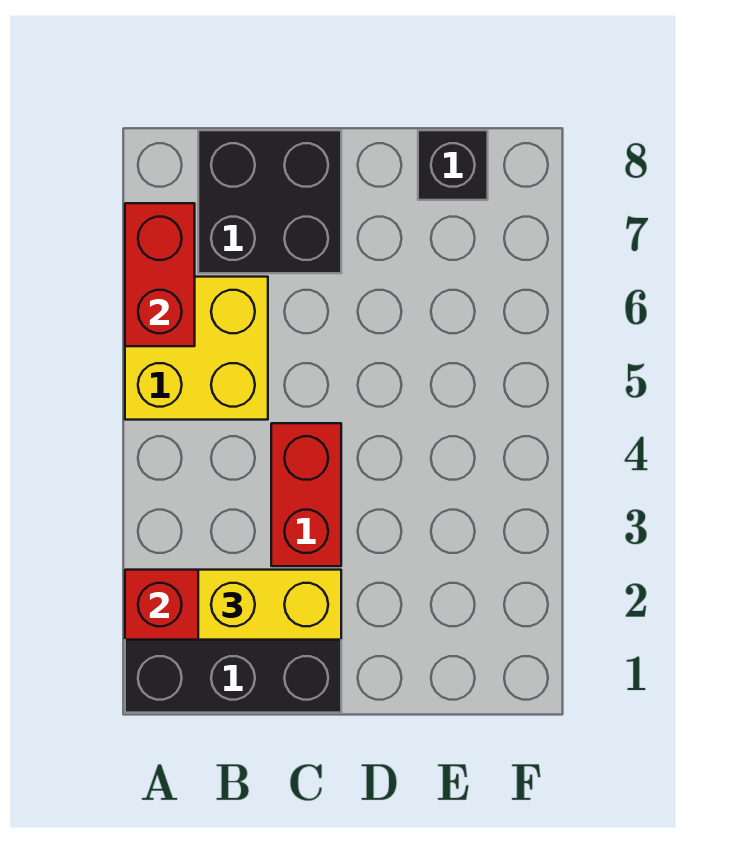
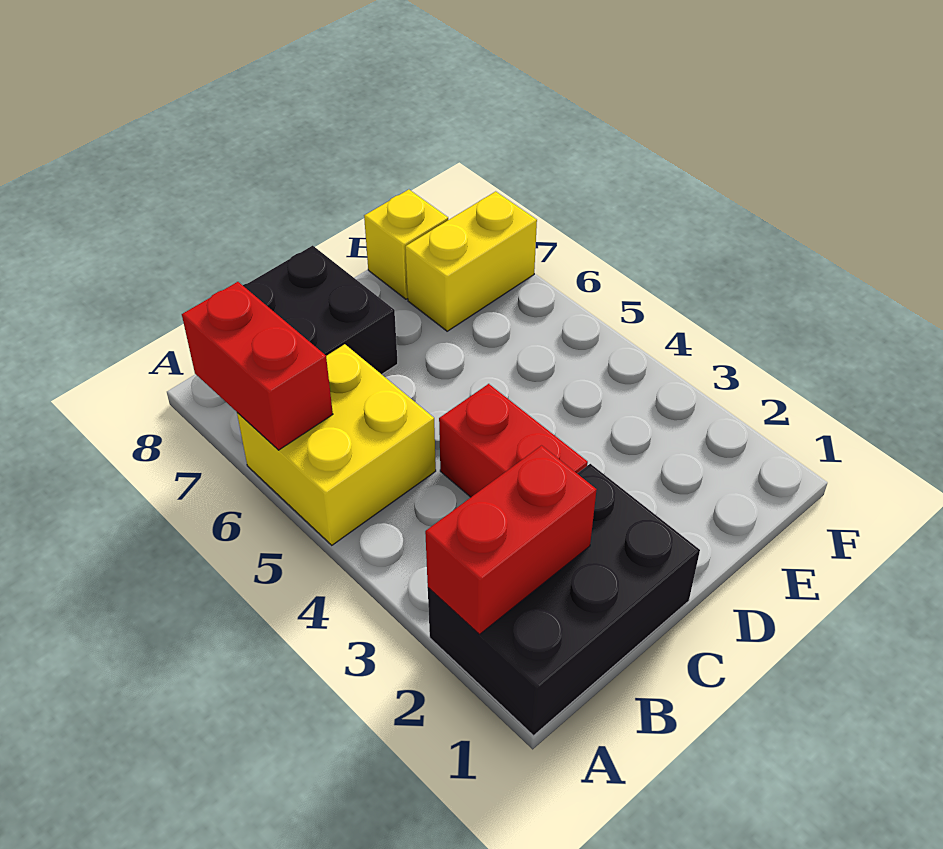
yellow brick B2:C2 level 3 -> yellow brick E7:F7 level 1
black brick E8 level 1 -> yellow brick E8 level 1

